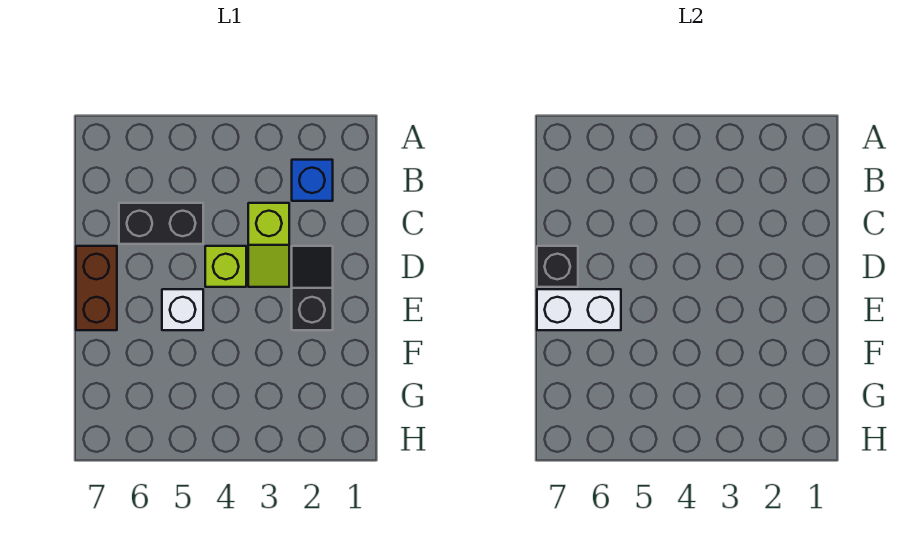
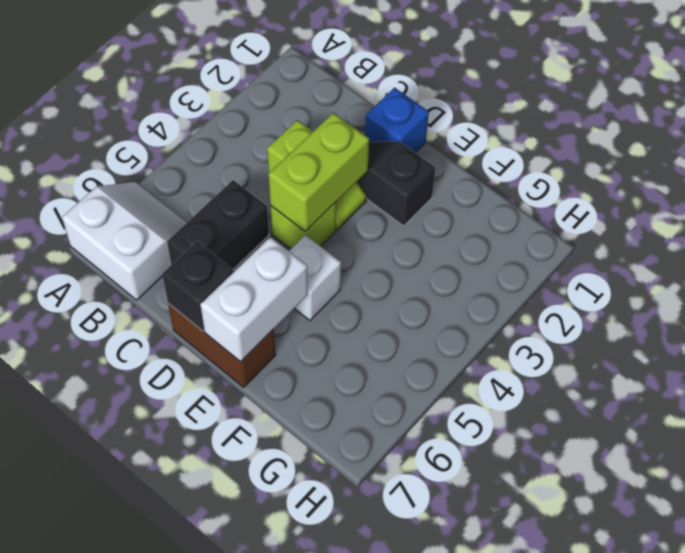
none -> white slope A6:B7 level 1 top 7
blue brick B2 level 1 -> blue brick D1 level 1
none -> lime brick D3:D4 level 2

